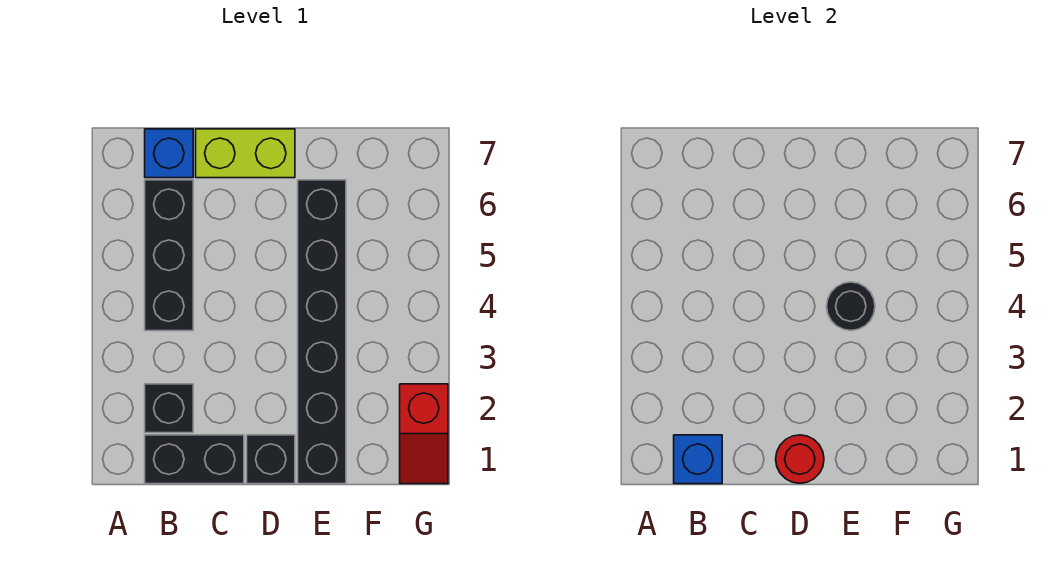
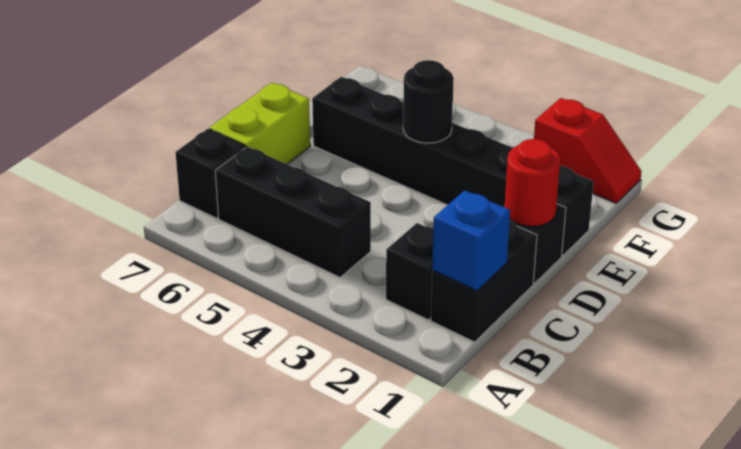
blue brick B7 level 1 -> black brick B7 level 1

